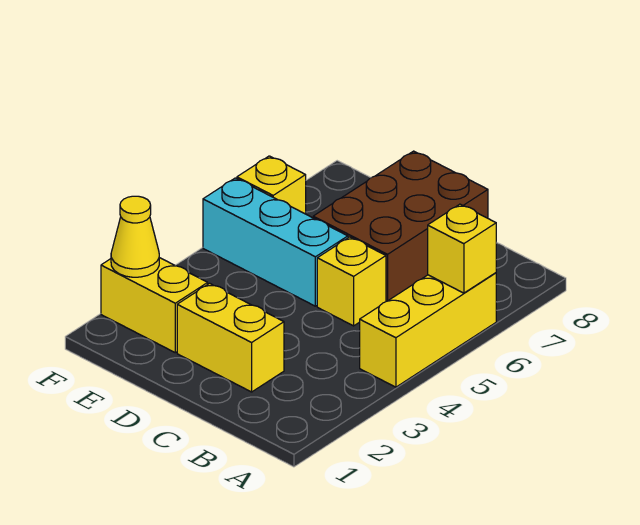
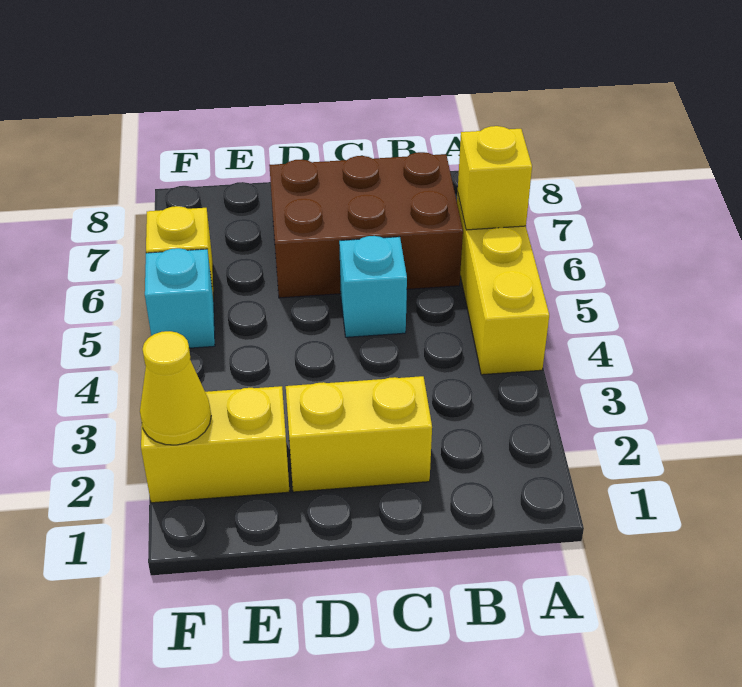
yellow brick C5 level 1 -> cyan brick C5 level 1
brown brick C6:D8 level 1 -> brown brick B6:D7 level 1
cyan brick D5:F5 level 1 -> cyan brick F5 level 1

